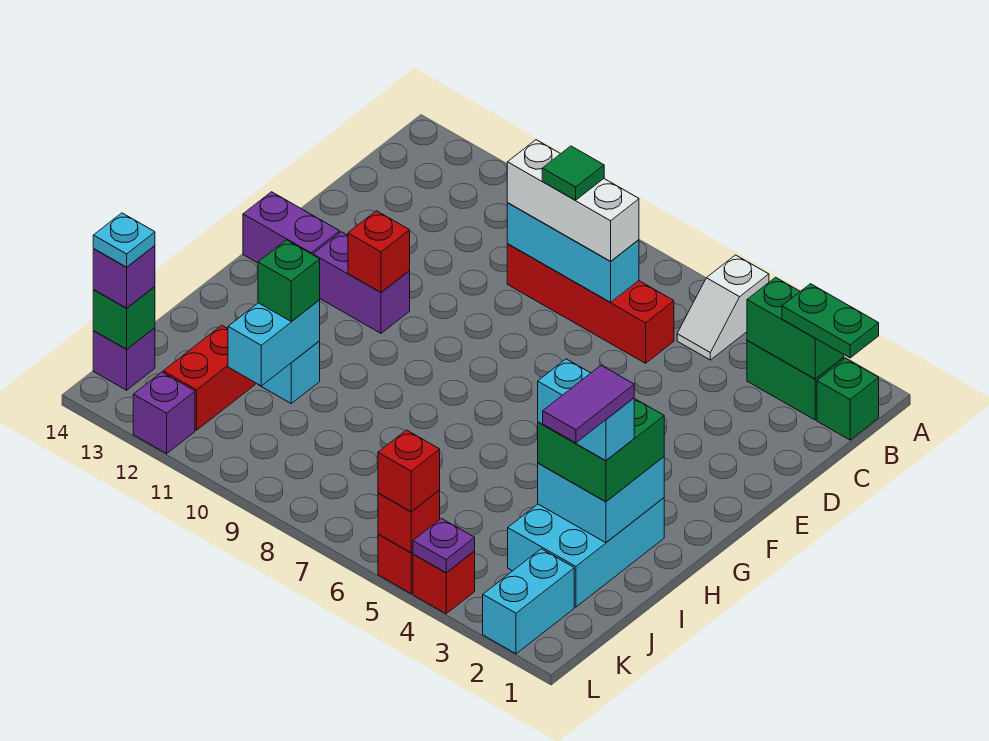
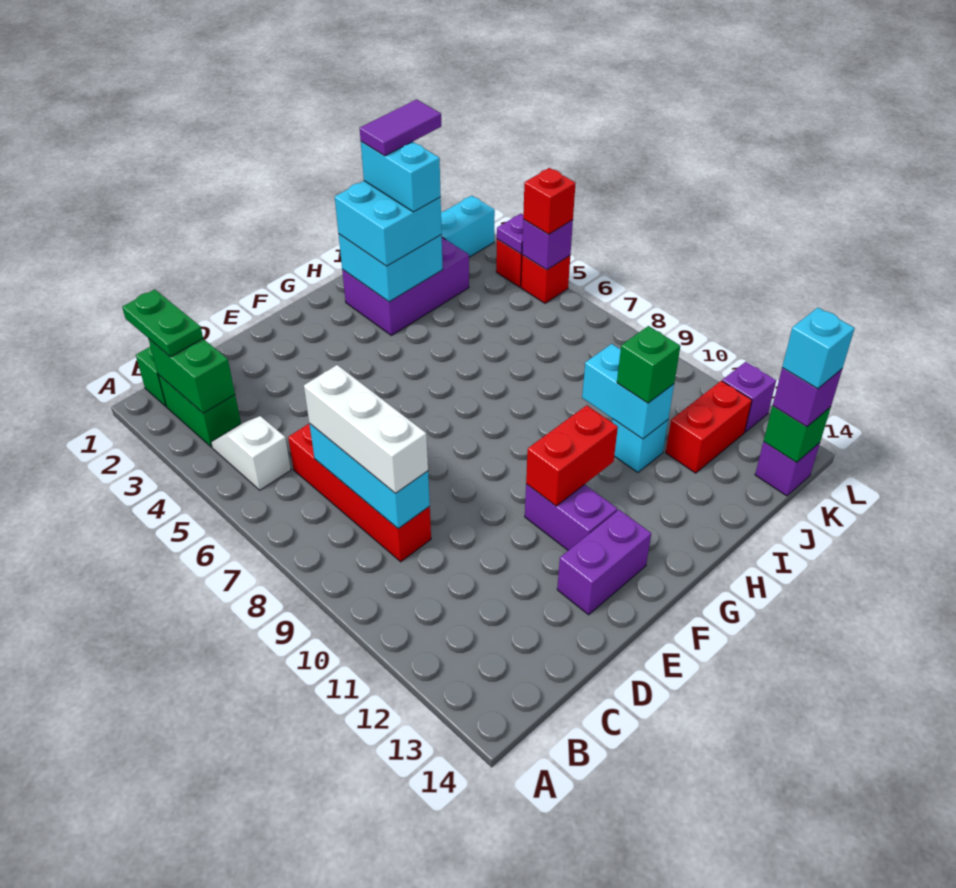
white slope A5:B5 level 1 top A -> white slope B4:B5 level 1 top 5
green tile C8 level 4 -> none
red brick F11 level 2 -> red brick F11:G11 level 2
purple brick F13:F14 level 1 -> purple brick E13:F13 level 1
cyan brick H2:J3 level 1 -> purple brick H2:J3 level 1
green brick H2:I3 level 3 -> cyan brick H2:I3 level 3
cyan brick I11:J11 level 2 -> cyan brick I10:I11 level 2
cyan plate K14 level 4 -> cyan brick K14 level 4
red brick L5 level 2 -> purple brick L5 level 2

